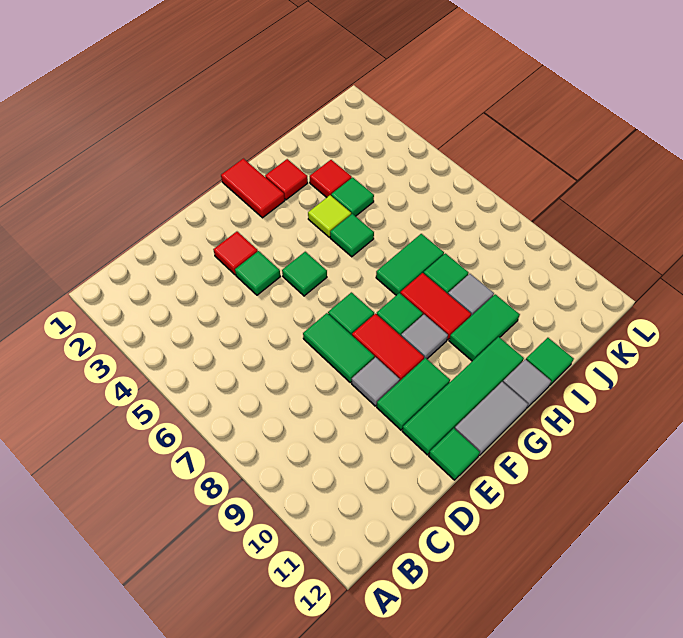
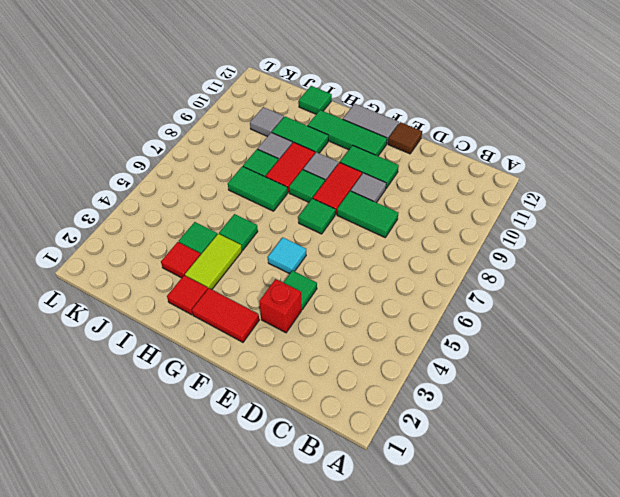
red tile E3 level 1 -> red brick E3 level 1
green tile E7:E8 level 1 -> green tile D8:E8 level 1
green tile E11:H11 level 1 -> green tile F11:H11 level 1
green tile E12 level 1 -> brown tile E12 level 1
green tile F5 level 1 -> cyan tile F5 level 1
red tile G1:G2 level 1 -> red tile F2:G2 level 1
lime tile H4 level 1 -> lime tile H3:H4 level 1
grey tile H12 level 1 -> grey tile J10 level 1

